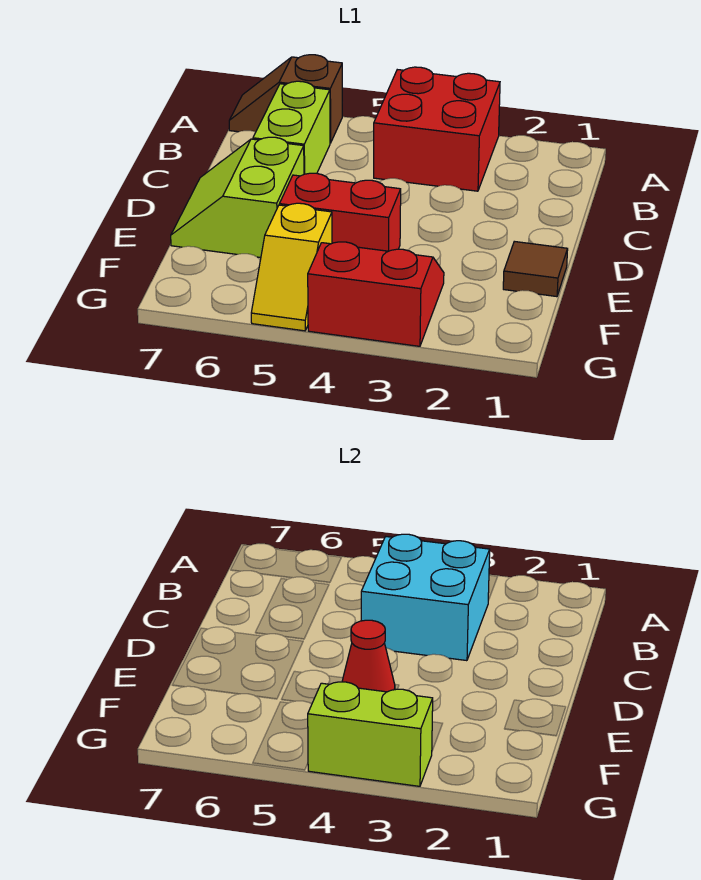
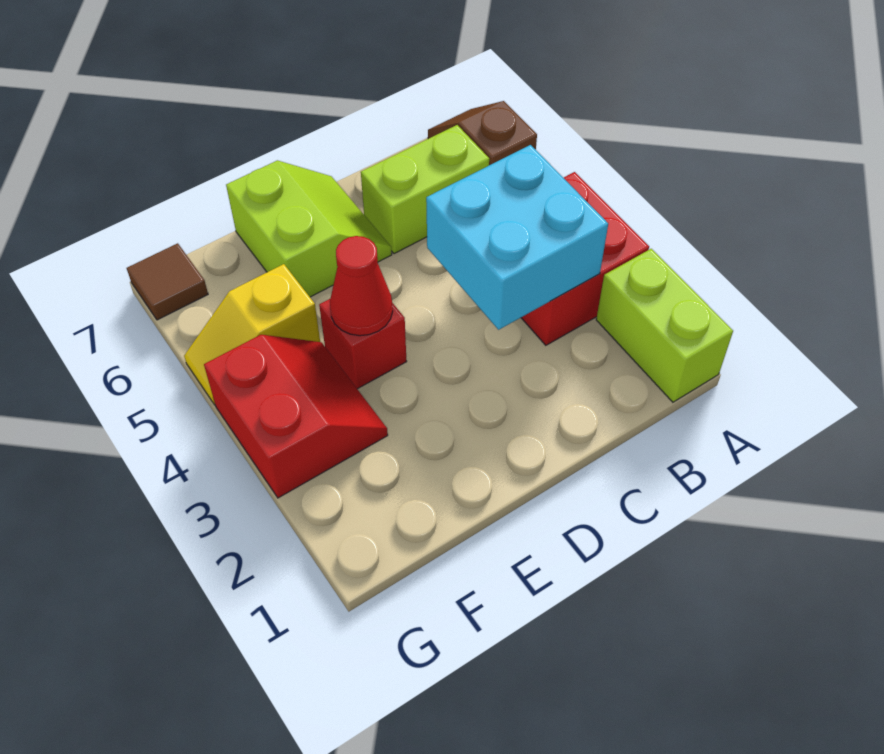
lime slope D6:E7 level 1 top 6 -> lime slope D6:E7 level 1 top E
brown tile E1 level 1 -> brown tile G7 level 1
red brick E4:E5 level 1 -> red brick E4 level 1
lime brick G3:G4 level 2 -> lime brick A1:A2 level 1

